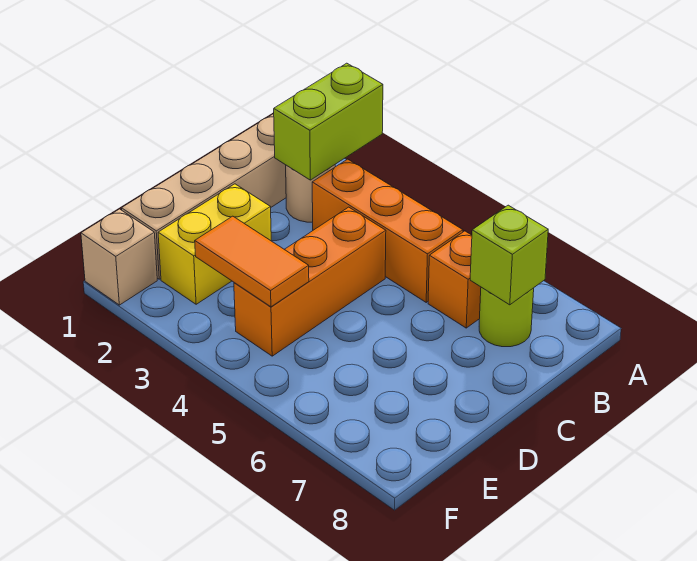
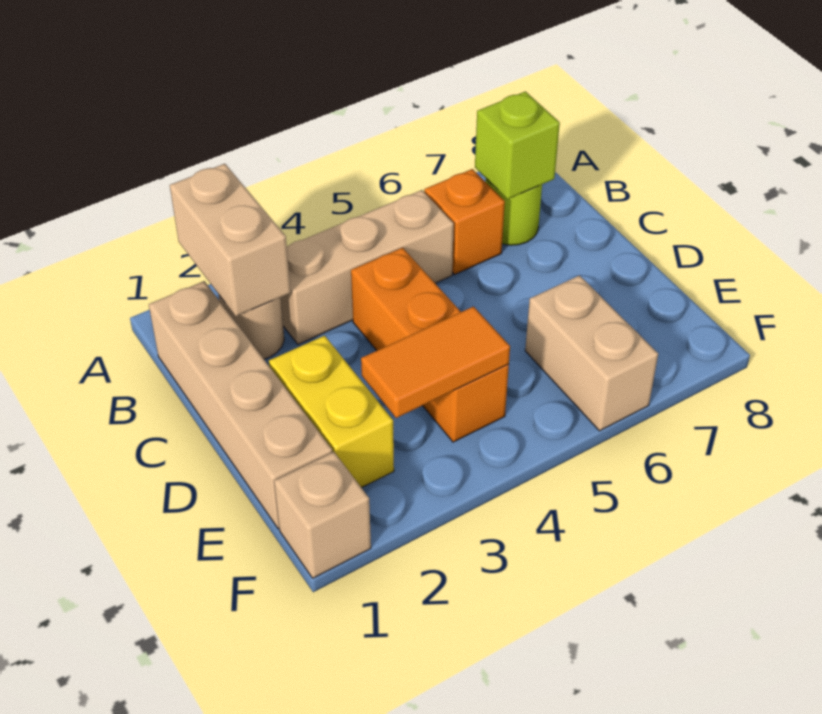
lime brick A2:B2 level 2 -> tan brick A2:B2 level 2
orange brick B3:B5 level 1 -> tan brick B3:B5 level 1
none -> tan brick E6:F6 level 1

